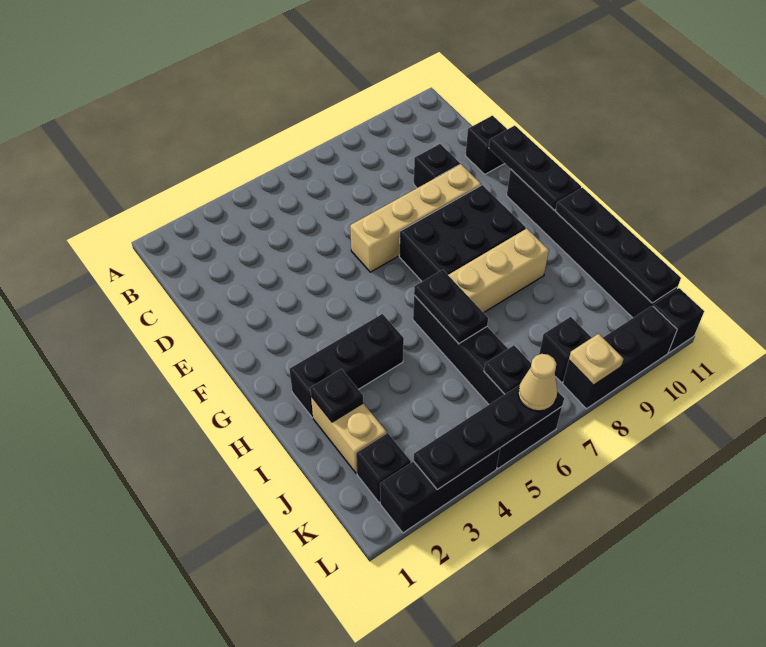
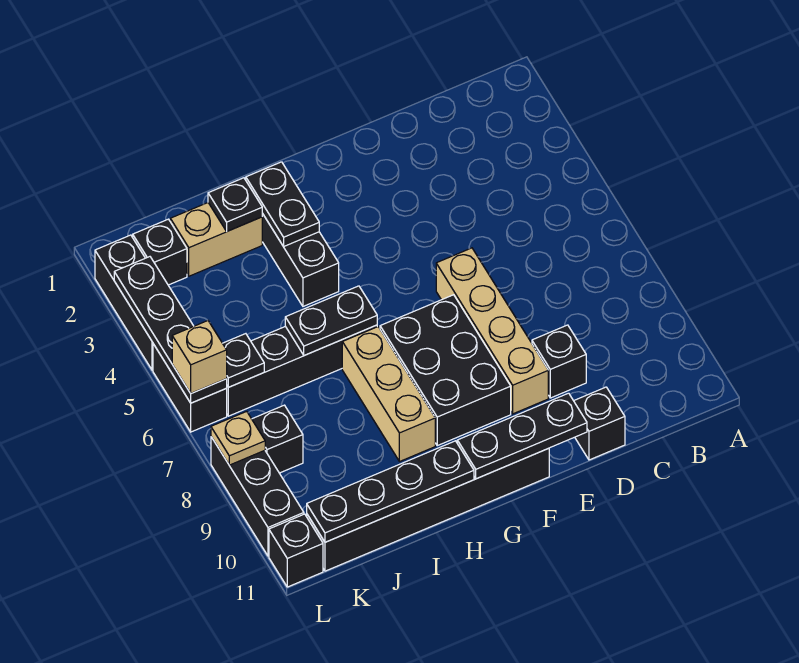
none -> black plate H2:H3 level 2
tan cone L6 level 3 -> tan brick L6 level 3

